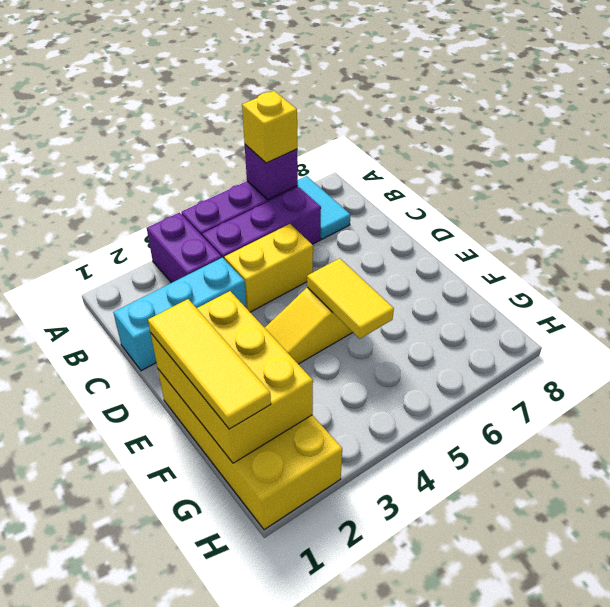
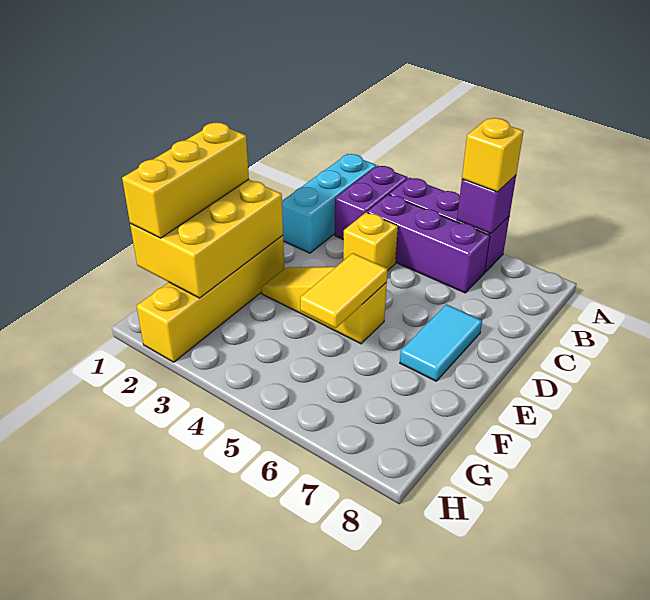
cyan tile A7:B7 level 1 -> cyan tile D7:E7 level 1
cyan brick C1:C3 level 1 -> cyan brick A2:C2 level 1
yellow brick C4:C5 level 1 -> yellow brick C4 level 1
yellow brick E1:H2 level 1 -> yellow brick E2:H2 level 1
yellow tile E1:G1 level 3 -> yellow brick E1:G1 level 3

